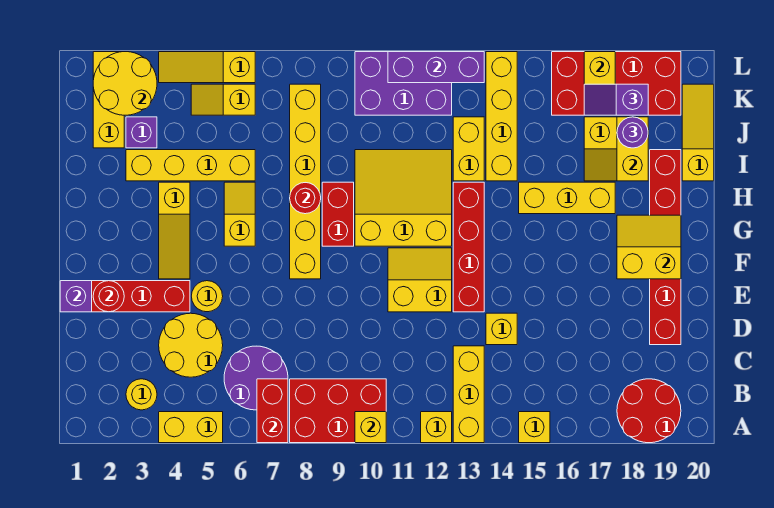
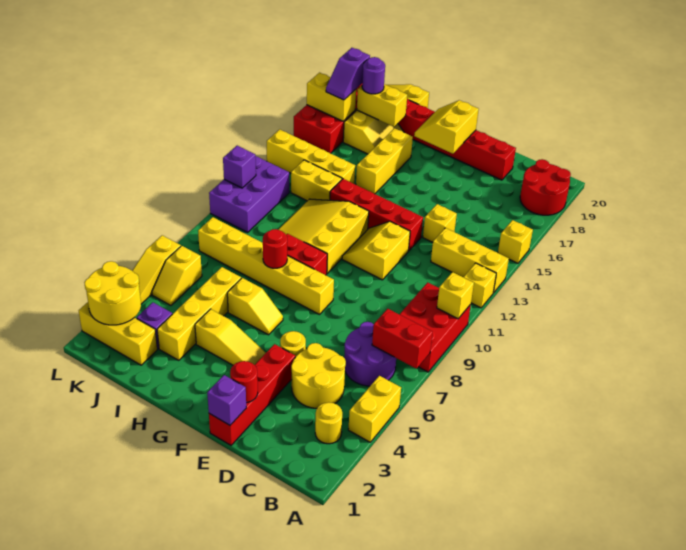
yellow slope G6:H6 level 1 top G -> yellow slope G6:H6 level 1 top H
purple brick L11:L13 level 2 -> purple brick L11 level 2

